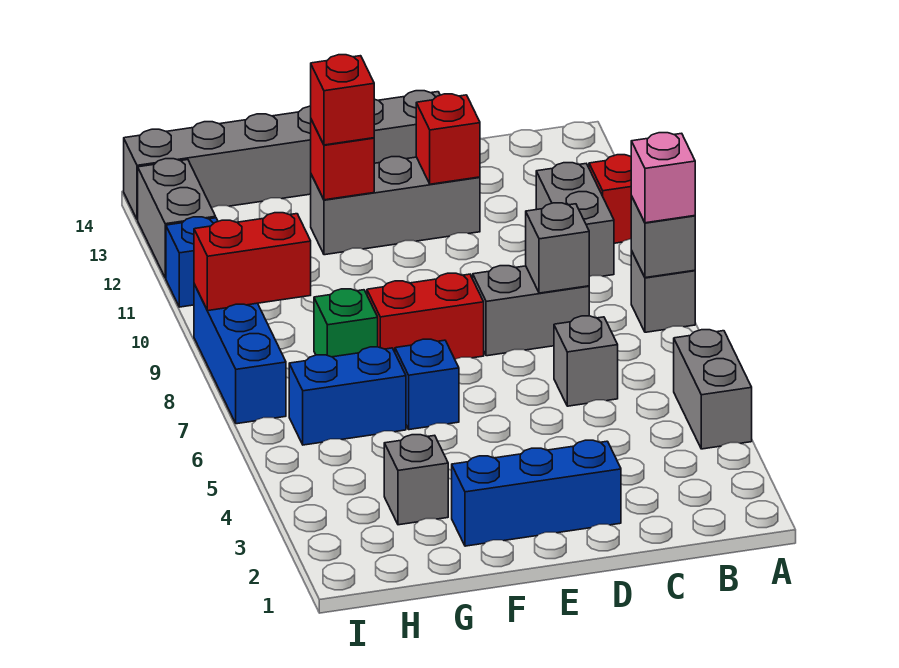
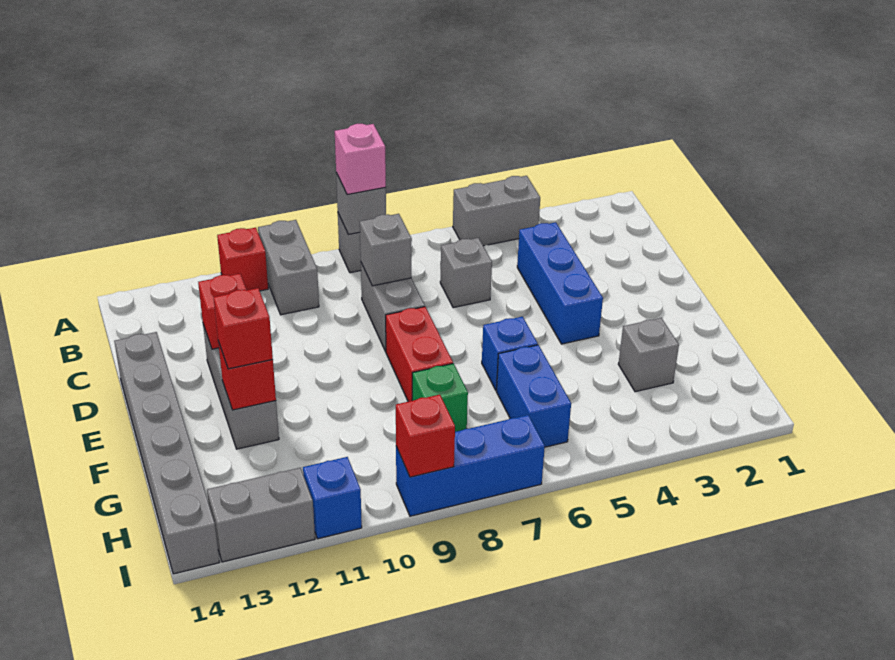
grey brick B10:B11 level 1 -> grey brick A10:B10 level 1
blue brick D2:F2 level 1 -> blue brick C4:E4 level 1
red brick H9:I9 level 2 -> red brick I9 level 2

